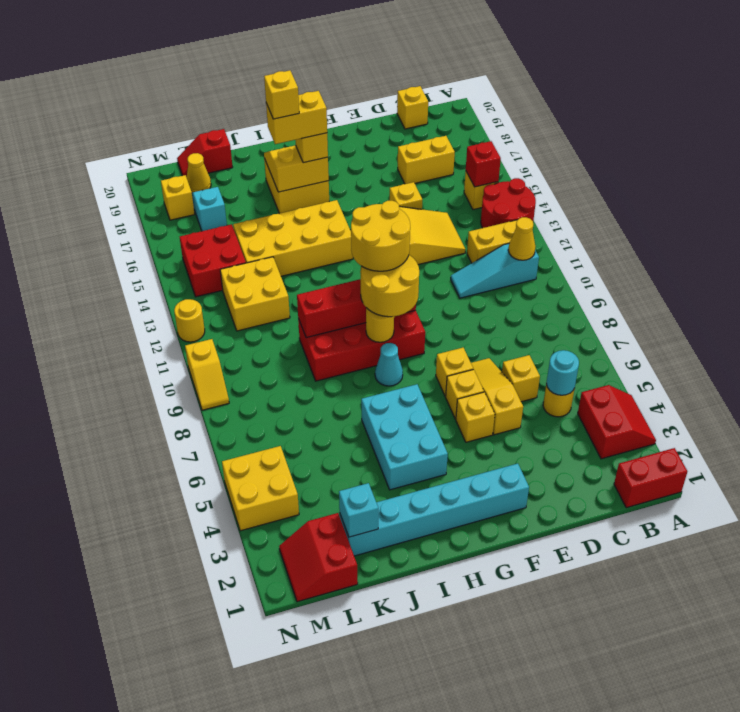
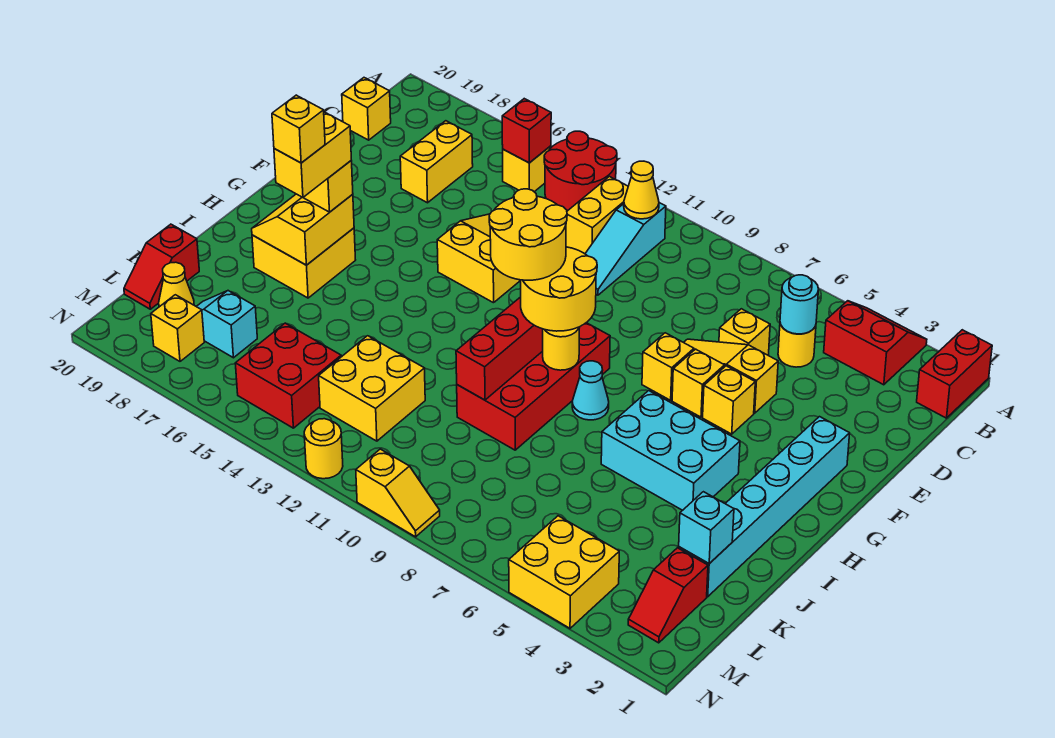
yellow brick E15 level 1 -> none
yellow brick H14:K15 level 1 -> none
red slope L1:M2 level 1 top L -> red slope L2:M2 level 1 top L

